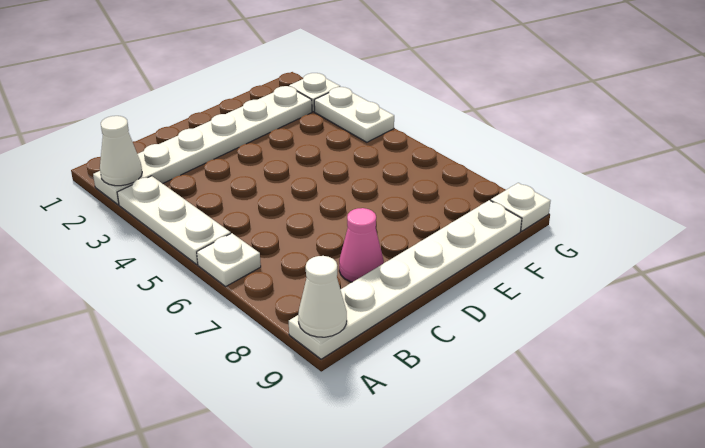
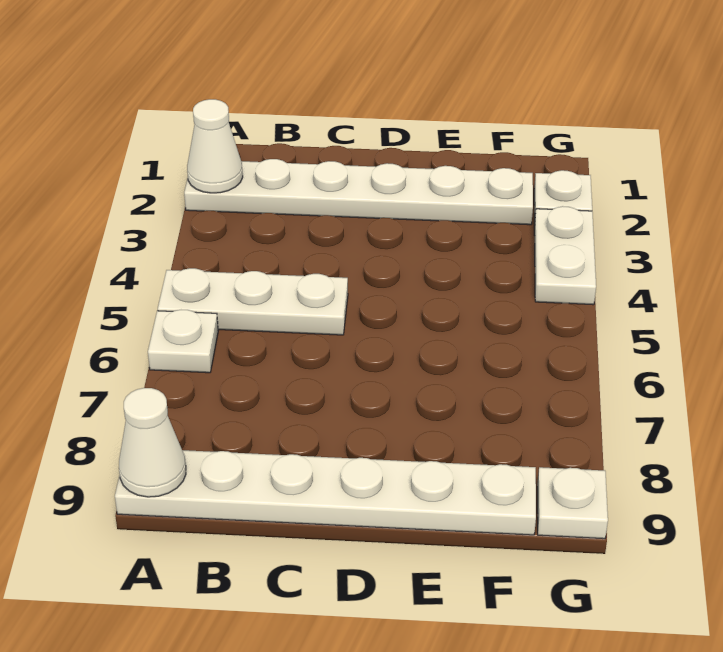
white plate A3:A5 level 1 -> white plate A5:C5 level 1
pink cone C8 level 1 -> none

